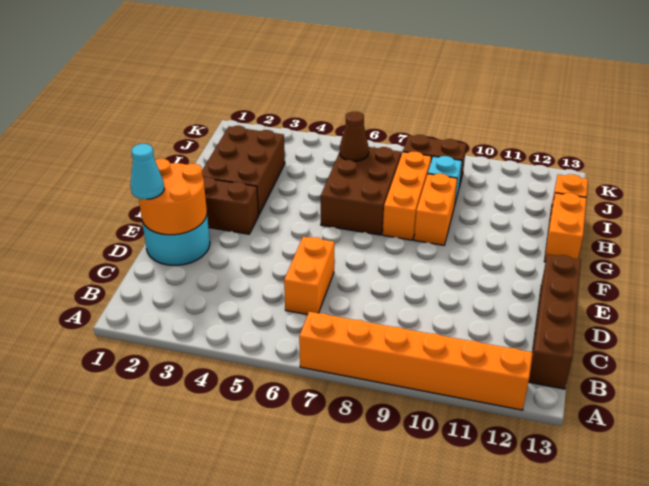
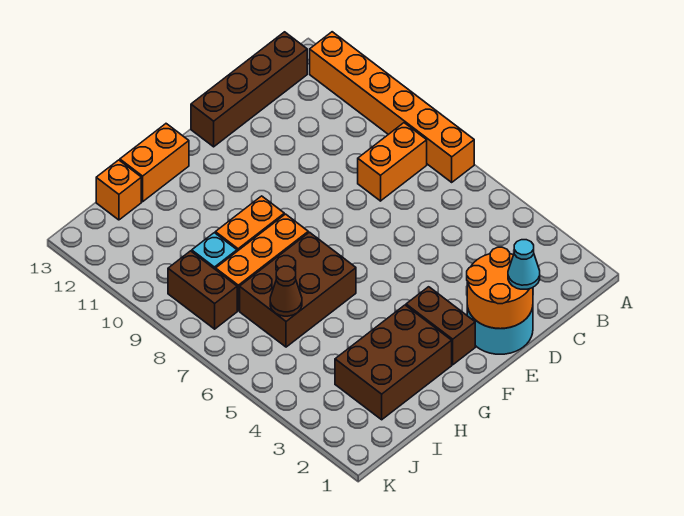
orange brick C6:D6 level 1 -> orange brick B8:C8 level 1

